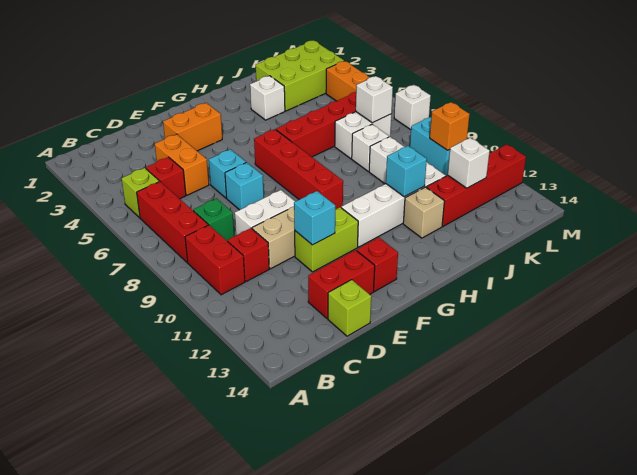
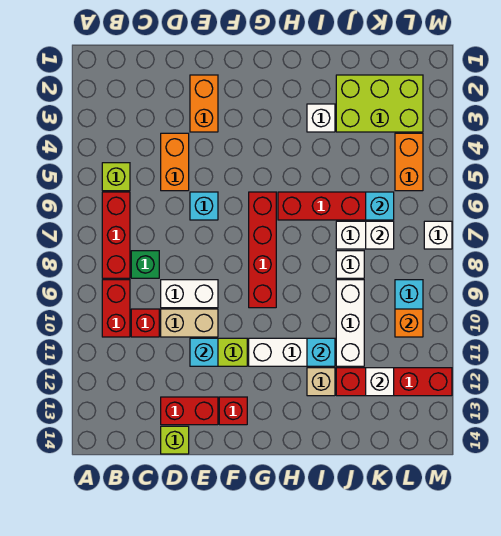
red brick C5 level 1 -> none
orange brick E3:F3 level 1 -> orange brick E2:E3 level 1
cyan brick E7 level 1 -> cyan brick K6 level 2

